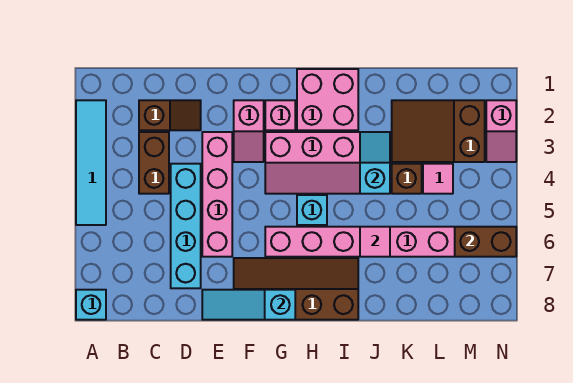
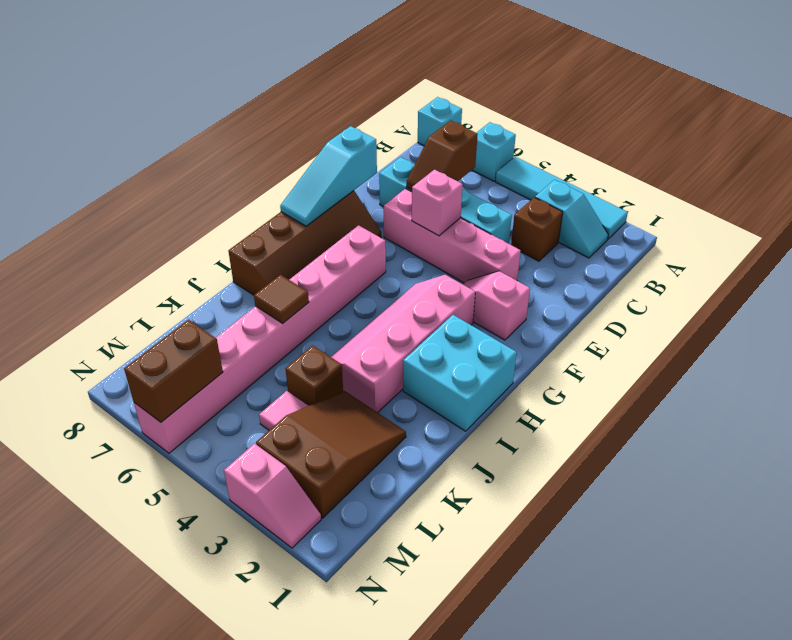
brown slope C2:D2 level 1 top C -> brown slope C6:D6 level 2 top C
brown brick C3:C4 level 1 -> brown brick C3 level 1
cyan slope E8:G8 level 2 top G -> cyan slope E8:G8 level 2 top E
pink brick G2 level 1 -> pink brick E5 level 2
pink brick H1:I2 level 1 -> cyan brick H1:I2 level 1
cyan brick H5 level 1 -> cyan brick A6 level 1
cyan slope J3:J4 level 2 top 4 -> cyan slope B2:B3 level 1 top 3
pink tile J6 level 2 -> brown tile J6 level 2
pink slope N2:N3 level 1 top 2 -> pink slope N2:N3 level 1 top 3

